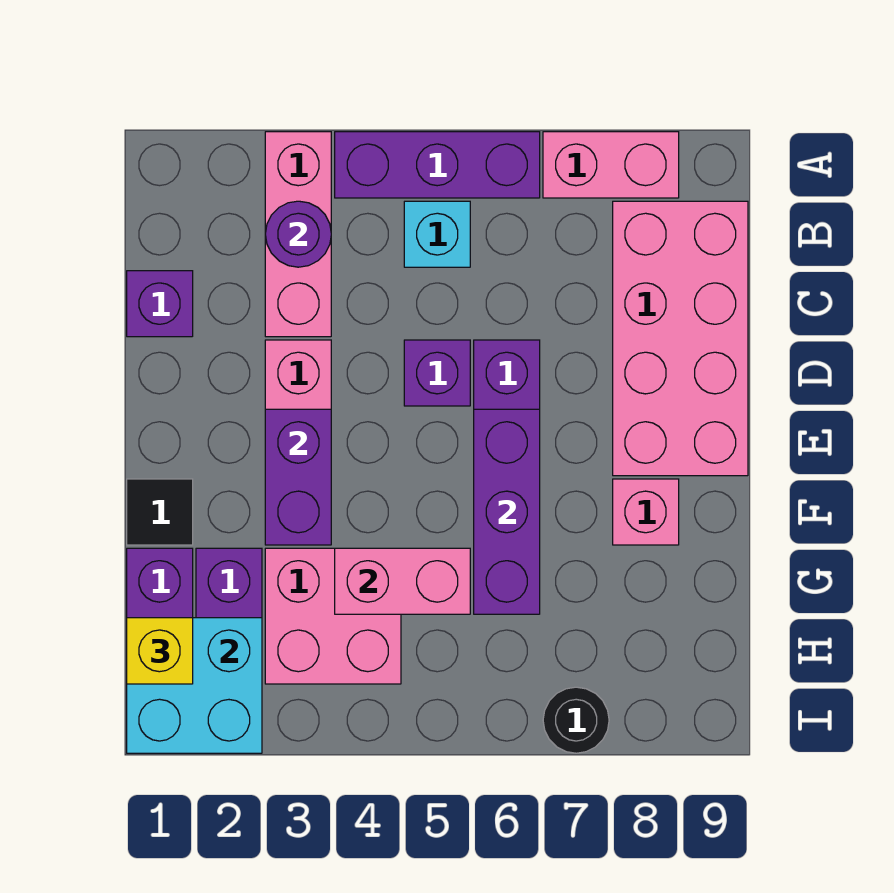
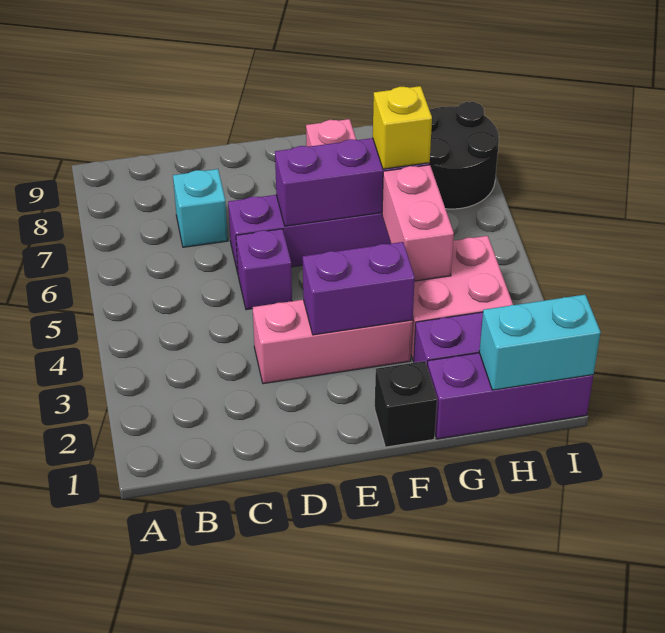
pink brick A3:C3 level 1 -> none
purple brick A4:A6 level 1 -> none
pink brick A7:A8 level 1 -> none
purple round brick B3 level 2 -> none
cyan brick B5 level 1 -> cyan brick C7 level 1
pink brick B8:E9 level 1 -> none
purple brick C1 level 1 -> none
black tile F1 level 1 -> black brick F1 level 1
cyan brick H1:I2 level 2 -> cyan brick H1:I1 level 2
yellow brick H1 level 3 -> yellow brick G6 level 3
black round brick I7 level 1 -> black round brick H7:I8 level 1

